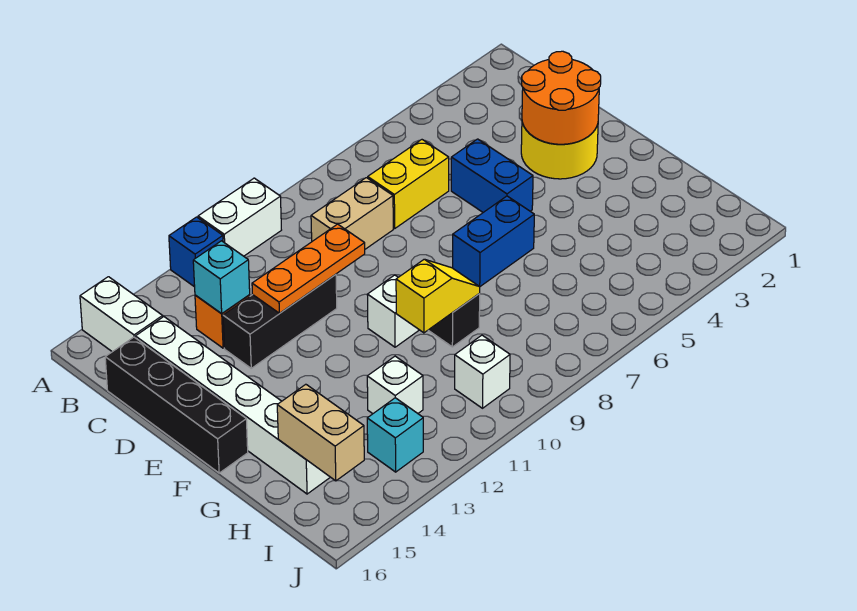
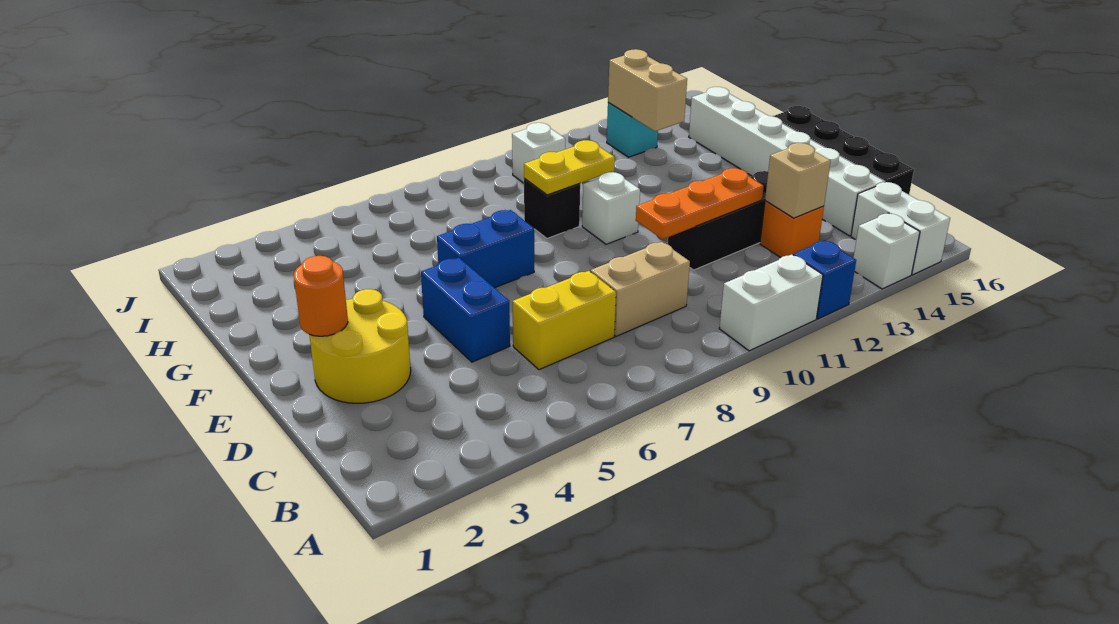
cyan brick C13 level 2 -> tan brick C13 level 2
orange round brick D2:E3 level 2 -> orange round brick E2 level 2
yellow slope G9:G10 level 2 top 10 -> yellow plate G9:G10 level 2
white brick H12 level 1 -> white brick A14 level 1
tan brick H15:I15 level 2 -> tan brick H13:I13 level 2

